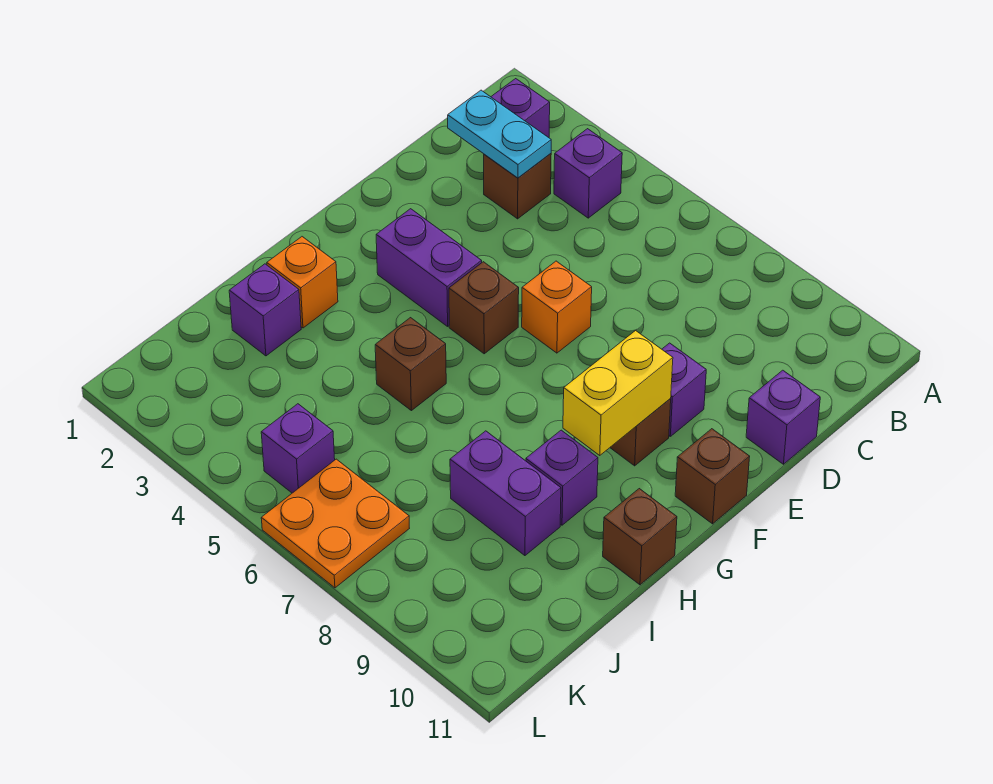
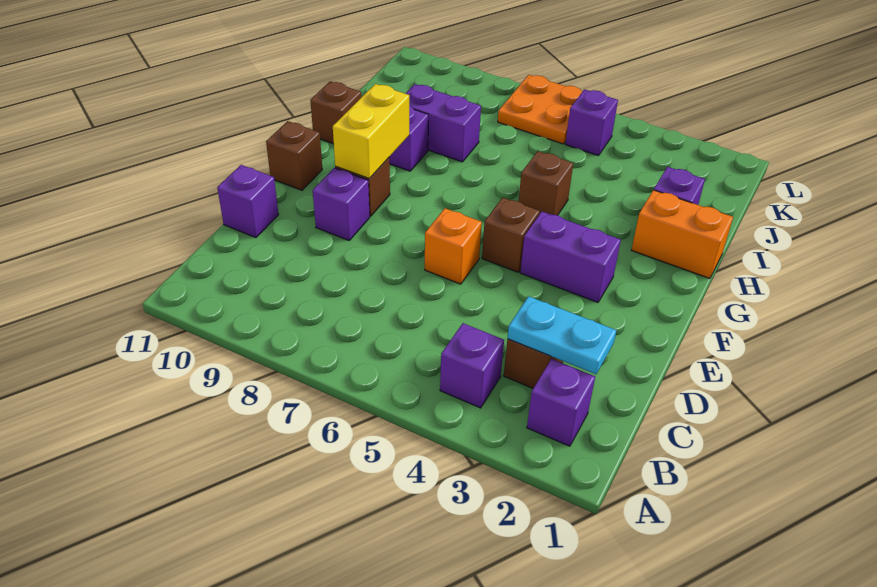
orange brick H2 level 1 -> orange brick H1:H2 level 1

